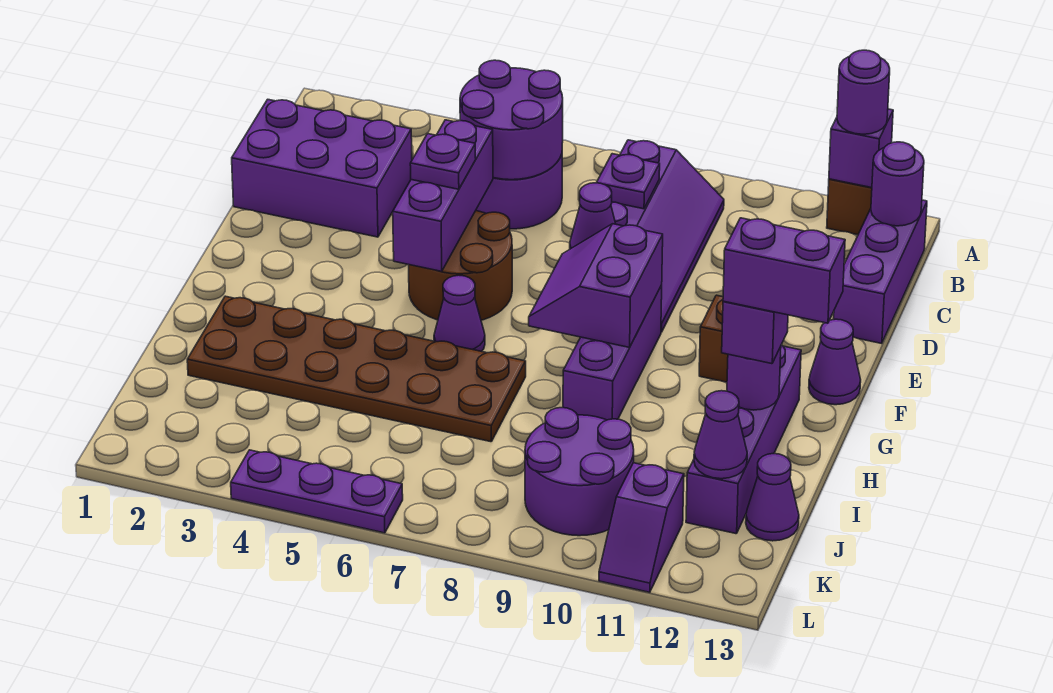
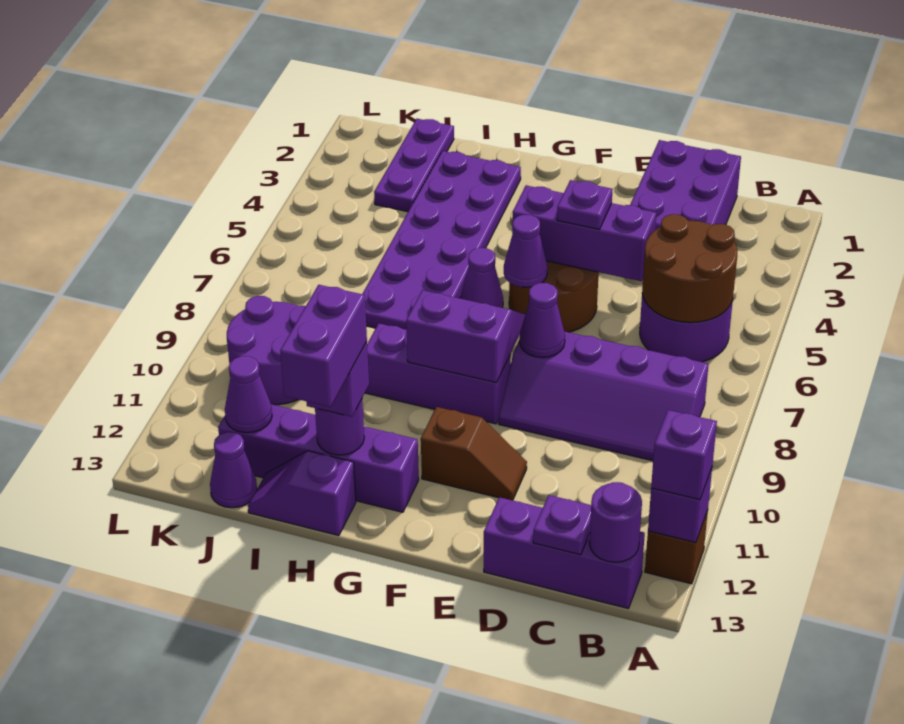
purple round brick A12 level 3 -> purple brick A12 level 3
purple round brick B5:C6 level 2 -> brown round brick B5:C6 level 2
purple plate C8 level 2 -> purple plate C13 level 2
purple cone F13 level 1 -> purple cone F6 level 2
brown plate H2:I7 level 1 -> purple plate H2:I7 level 1
purple slope K11:L11 level 1 top K -> purple slope H13:I13 level 1 top H
purple plate L4:L6 level 1 -> purple plate J1:J3 level 1

